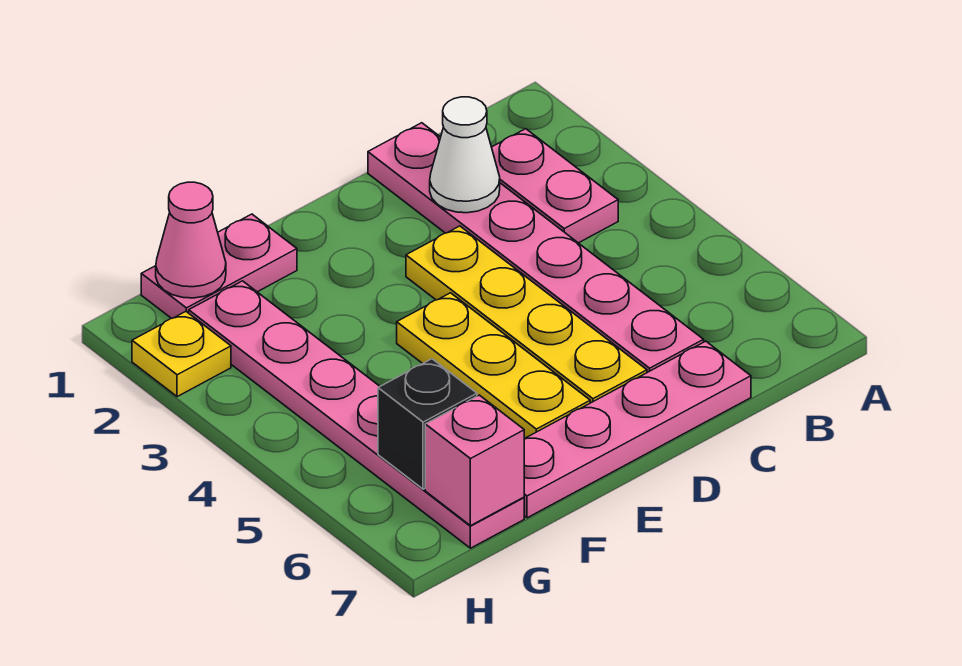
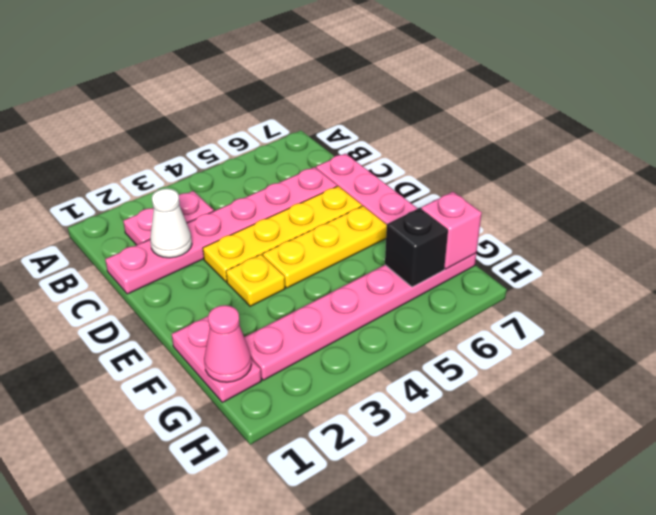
yellow plate H2 level 1 -> yellow plate E3 level 1

